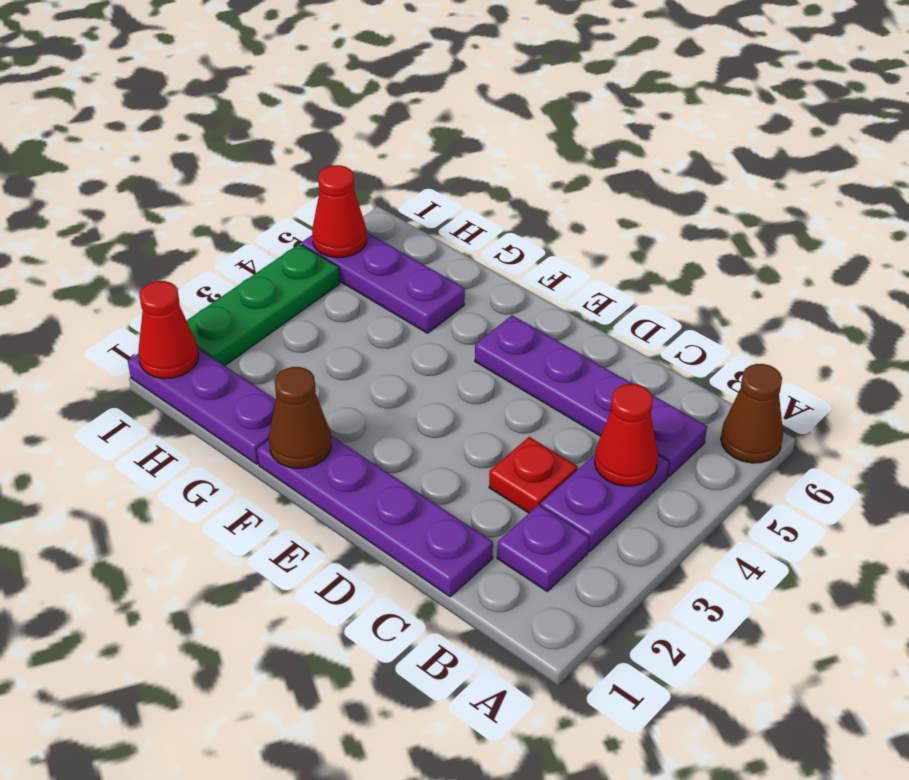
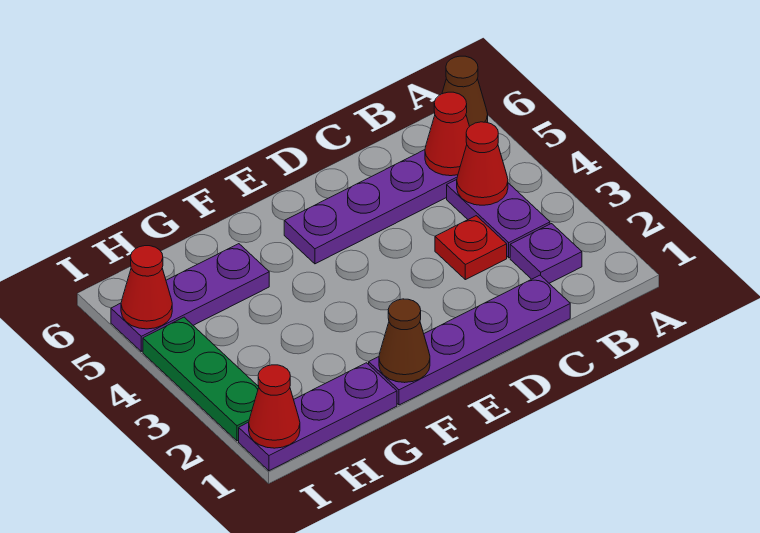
none -> red cone B5 level 2

